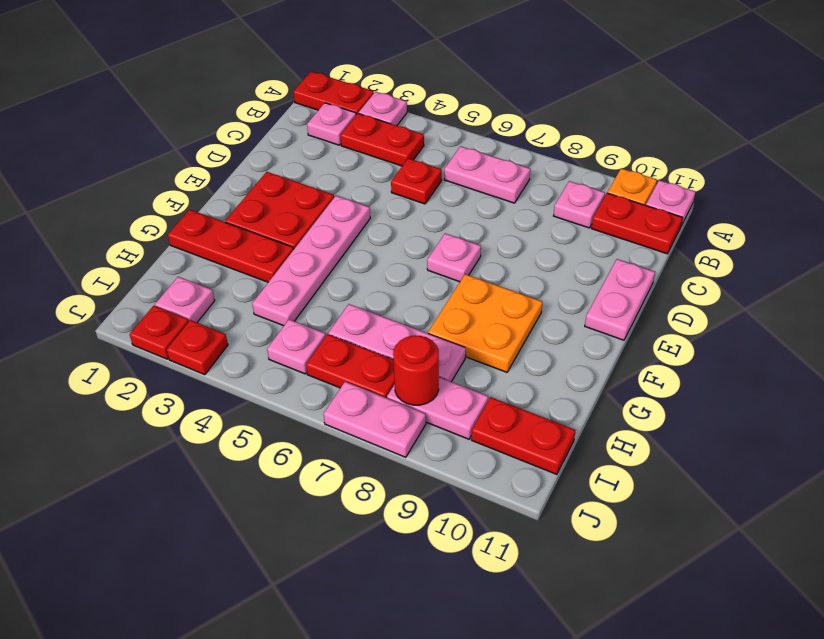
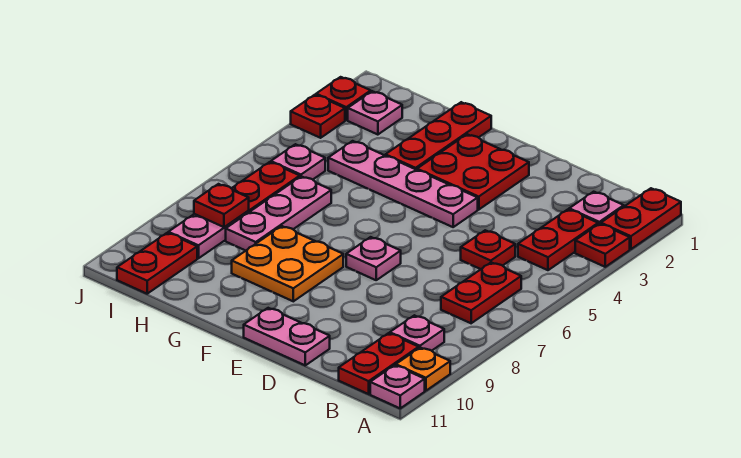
pink plate A3 level 1 -> red plate A3 level 1
pink plate B6:B7 level 1 -> red plate B6:B7 level 1
red round brick I8 level 2 -> red plate I8 level 2
pink plate J7:J8 level 1 -> none

